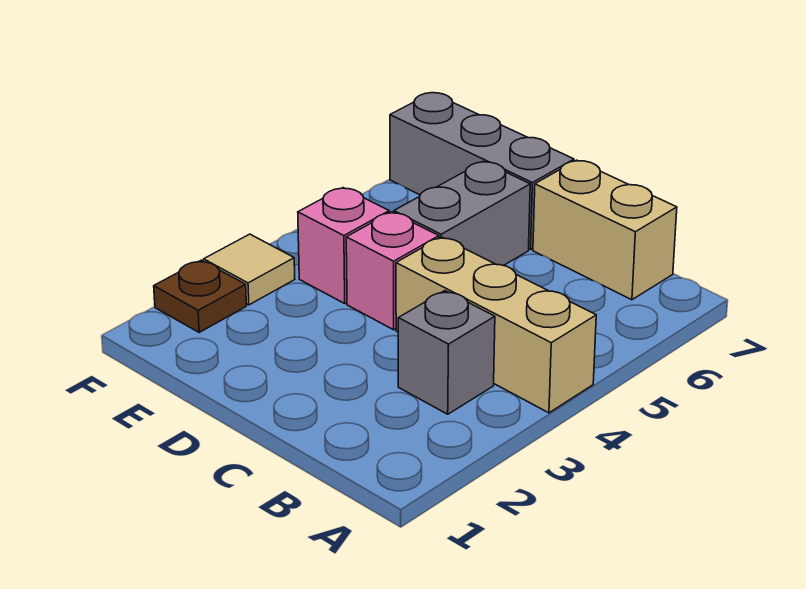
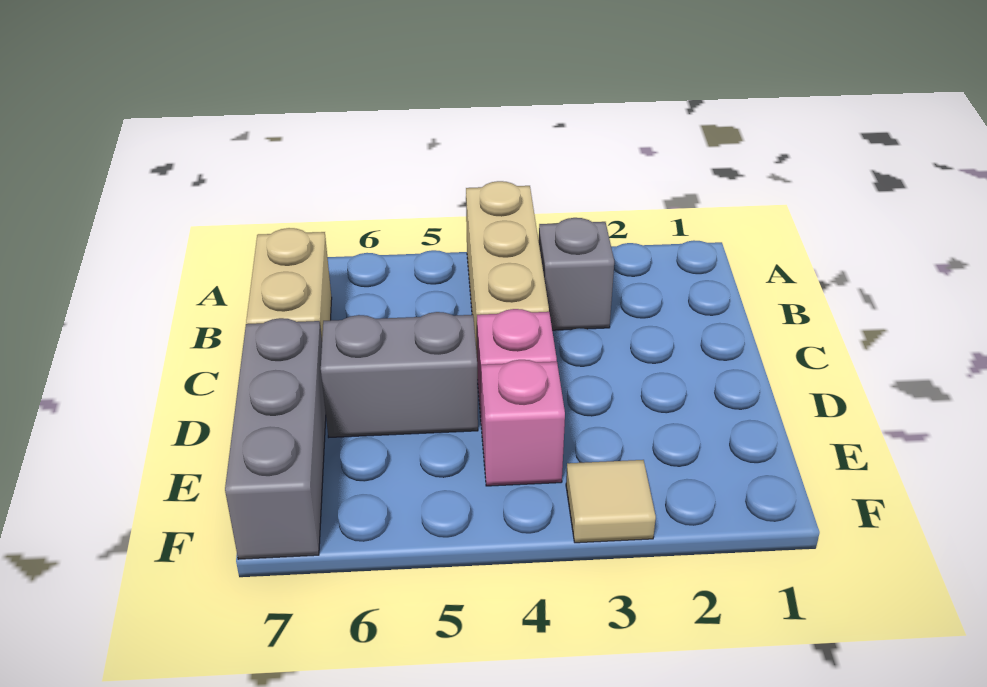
brown plate F2 level 1 -> none

